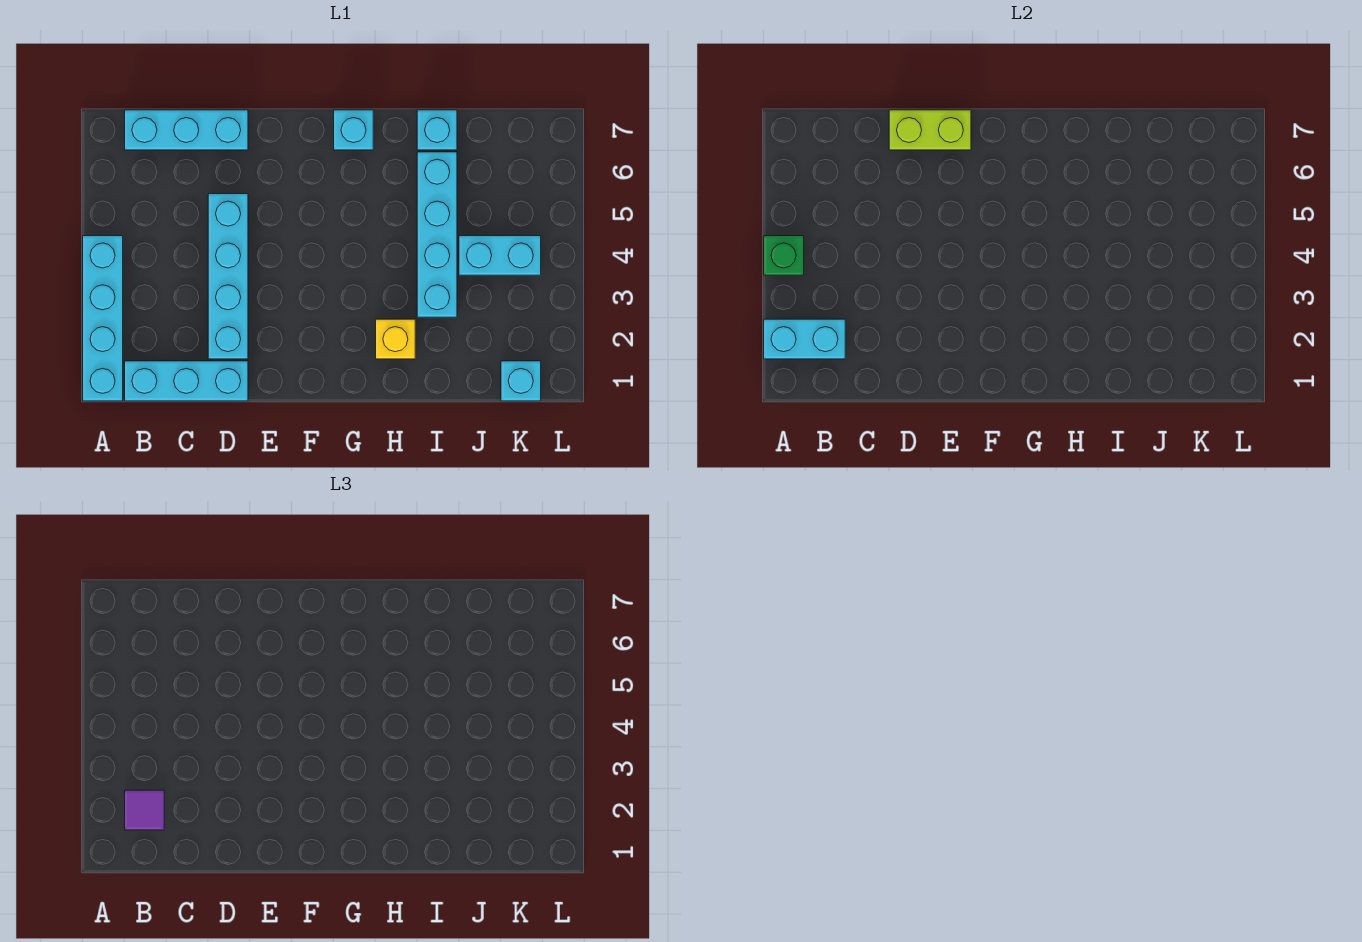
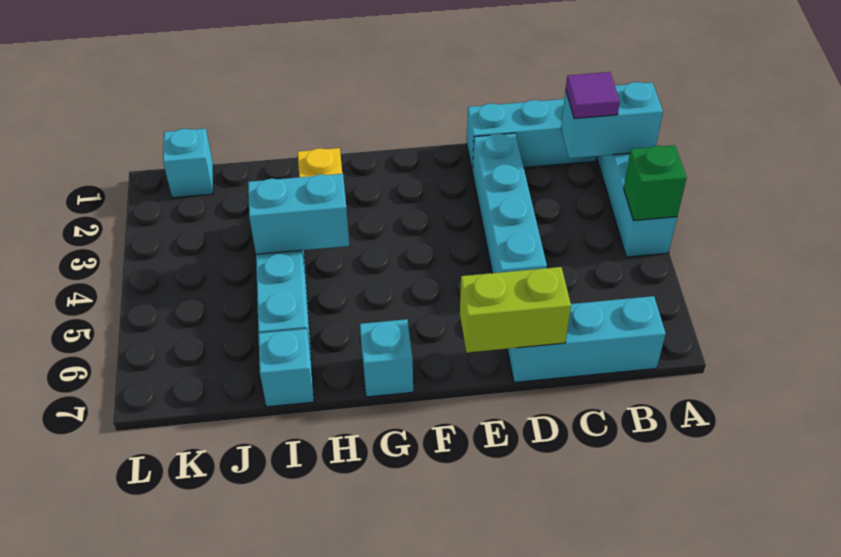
cyan brick J4:K4 level 1 -> cyan brick H4:I4 level 2

